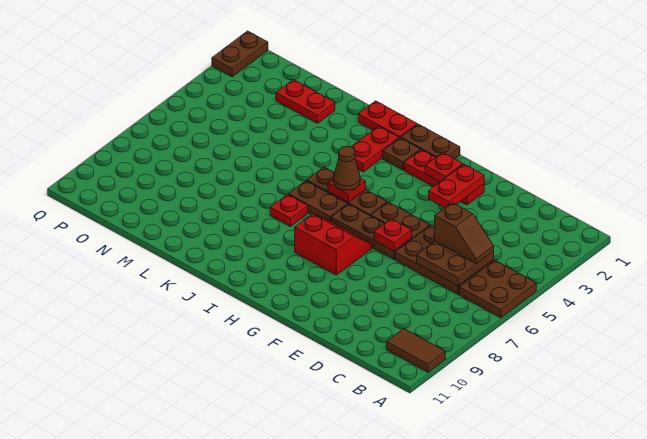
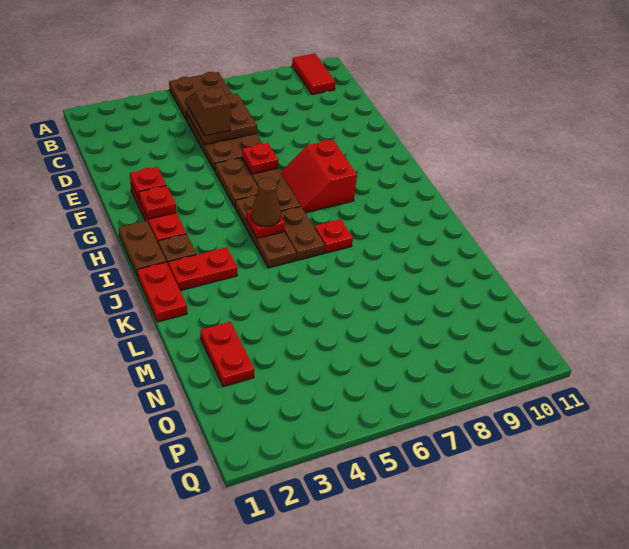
brown tile A10:B10 level 1 -> red tile A10:B10 level 1
red plate F2:F3 level 2 -> red plate F2 level 2
brown plate Q1:Q2 level 1 -> none

